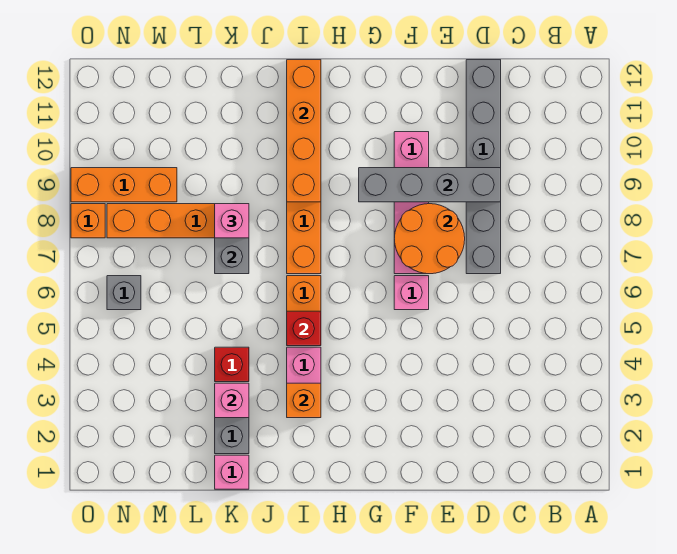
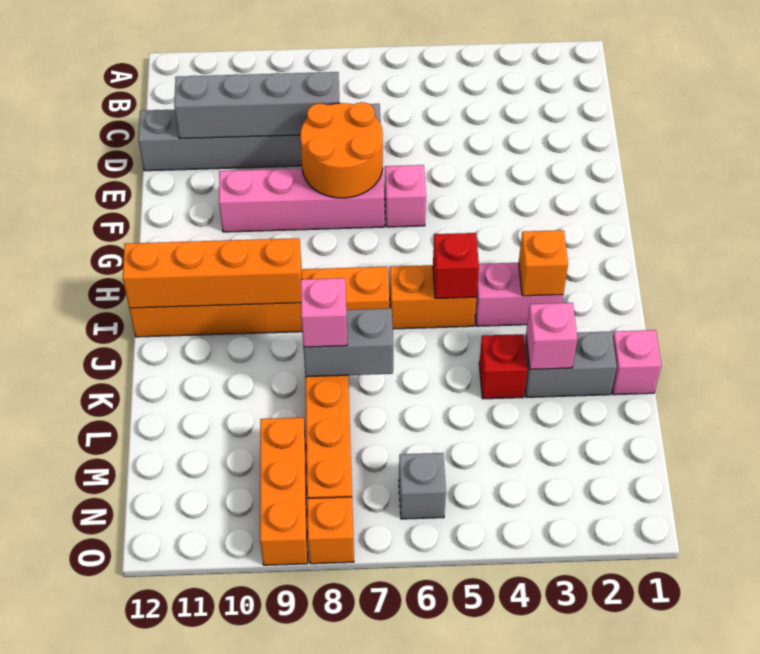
grey brick D9:G9 level 2 -> grey brick D8:D11 level 2

